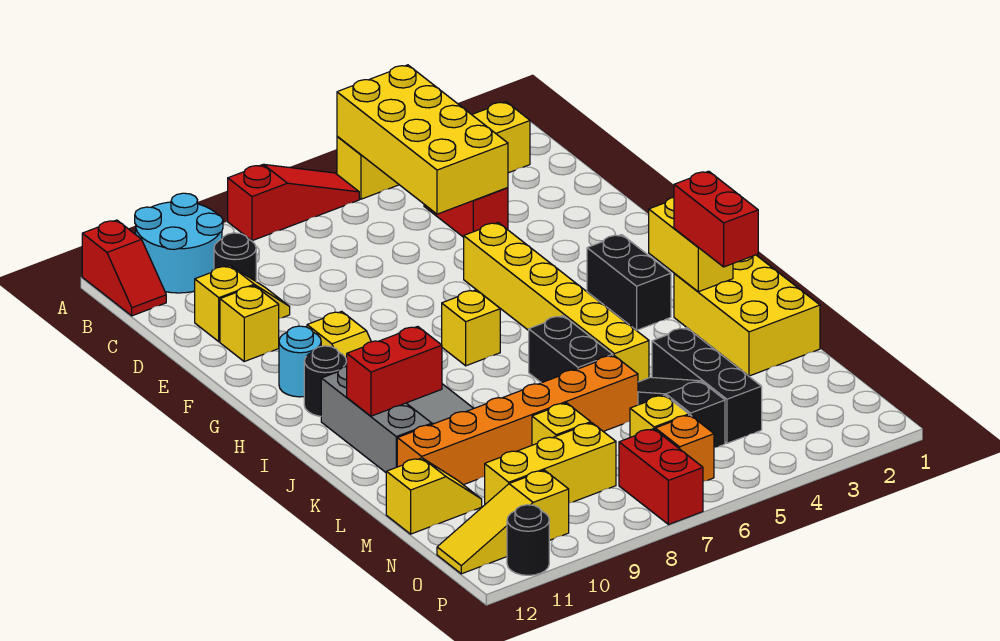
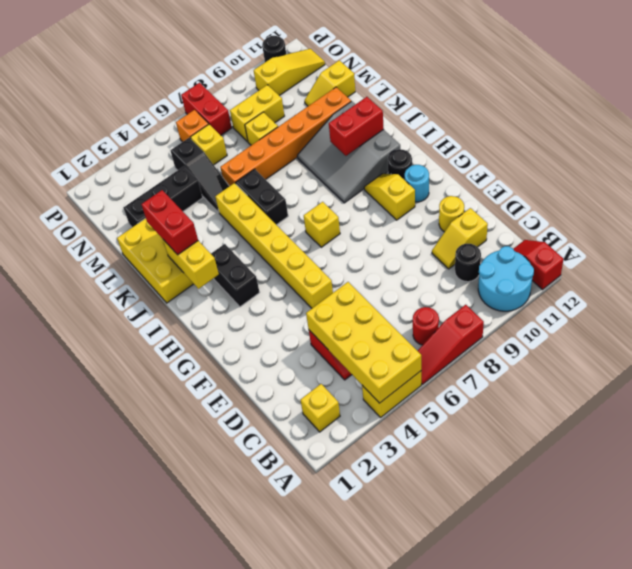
none -> red round brick B7 level 1
yellow brick E11 level 1 -> yellow round brick E11 level 1
black brick L4:N4 level 1 -> black brick M2:M4 level 1
yellow brick N8:N10 level 1 -> yellow brick N8:N9 level 1

